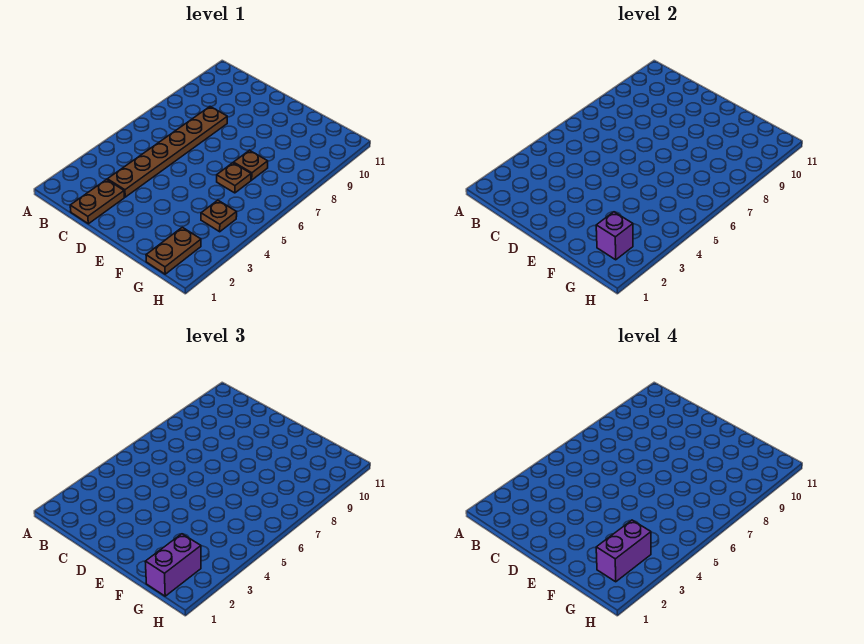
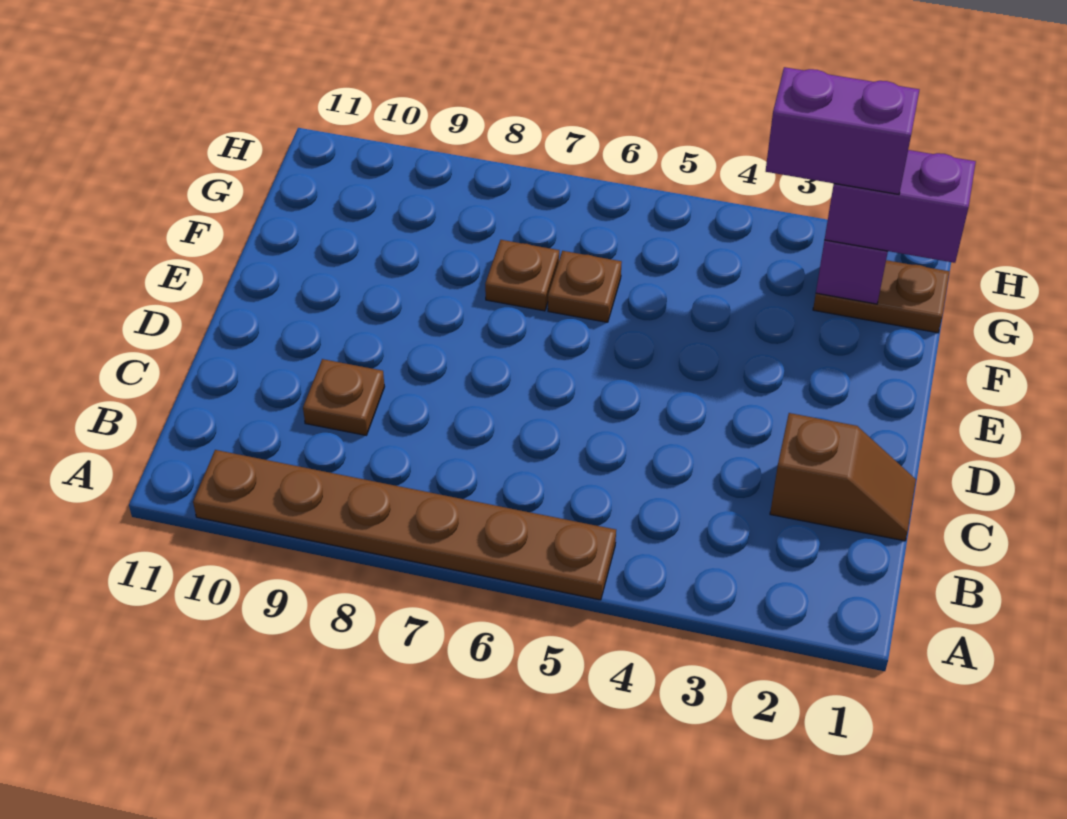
brown plate C1:C2 level 1 -> brown slope C1:C2 level 1 top 2
brown plate C3:C8 level 1 -> brown plate A5:A10 level 1
brown plate G4 level 1 -> brown plate C9 level 1

